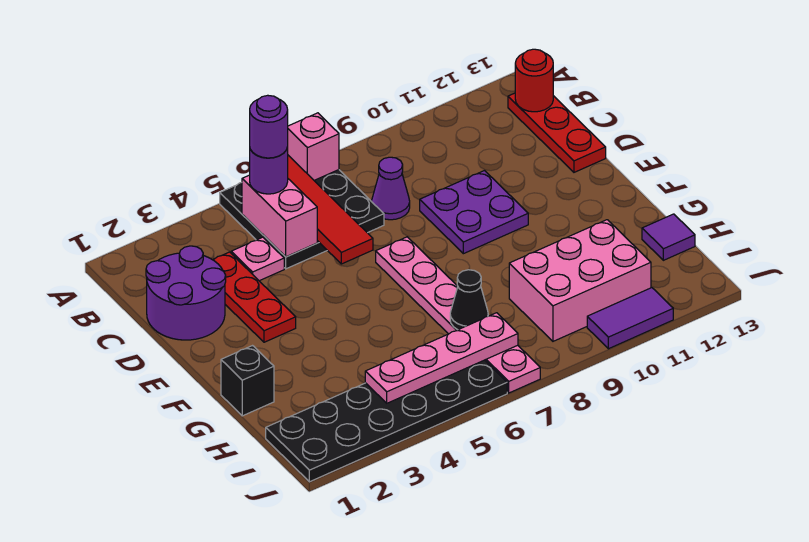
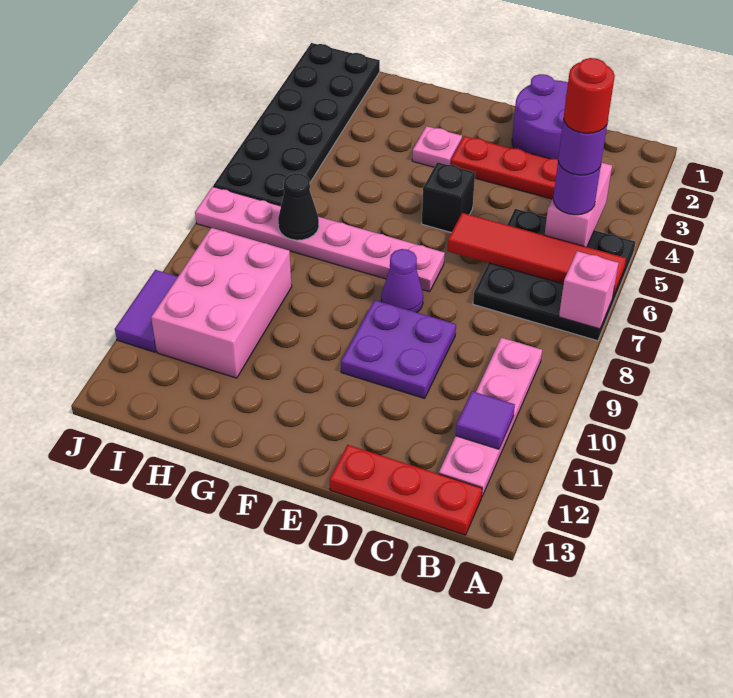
pink brick B5:C5 level 2 -> pink brick B4:B5 level 2
red round brick B13 level 2 -> red round brick B5 level 5
pink plate C4 level 1 -> pink plate F3 level 1
purple cone C8 level 1 -> purple cone E8 level 1
black brick G1 level 1 -> black brick E5 level 1
purple tile H13 level 1 -> purple tile B11 level 2
pink plate I4:I7 level 2 -> pink plate B9:B12 level 1

